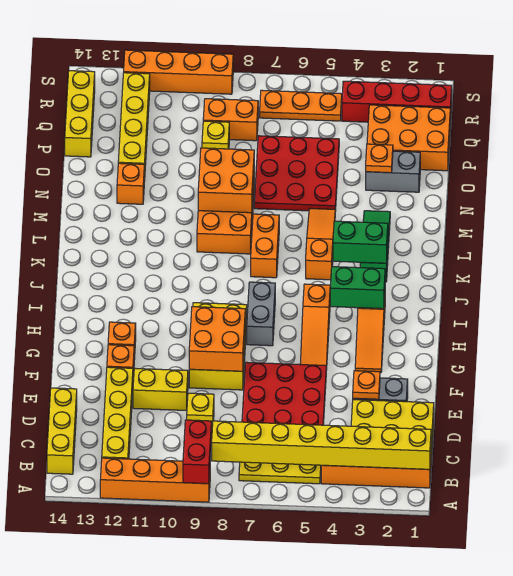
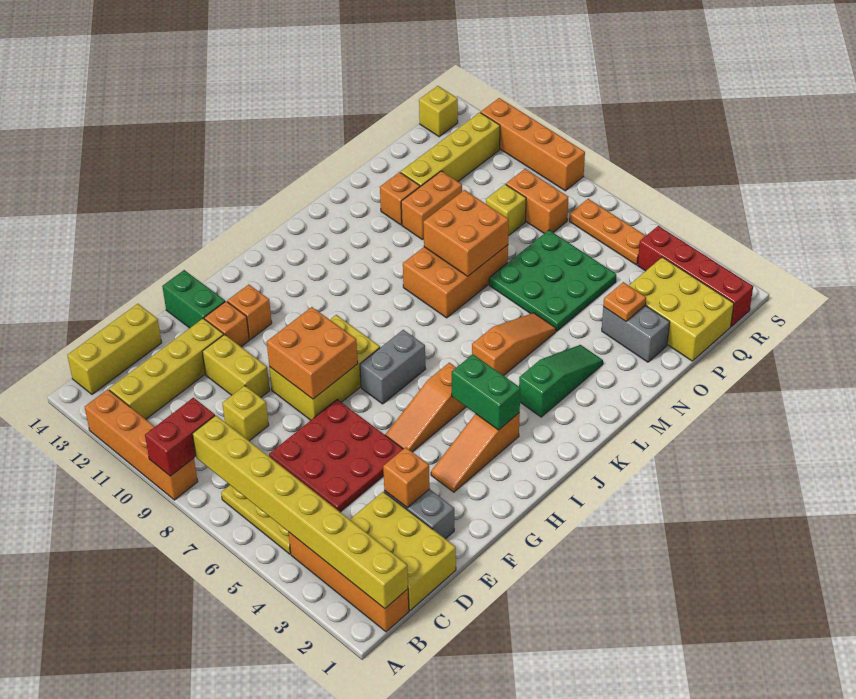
orange plate E3 level 2 -> orange brick E3 level 2
green brick K3:K4 level 2 -> green brick F13:F14 level 1
orange brick K7:L7 level 1 -> orange brick N11:O11 level 1
red plate N5:P7 level 1 -> green plate N5:P7 level 1
orange brick P1:Q3 level 1 -> yellow brick P1:Q3 level 1
yellow brick P14:R14 level 1 -> yellow brick R14 level 1

